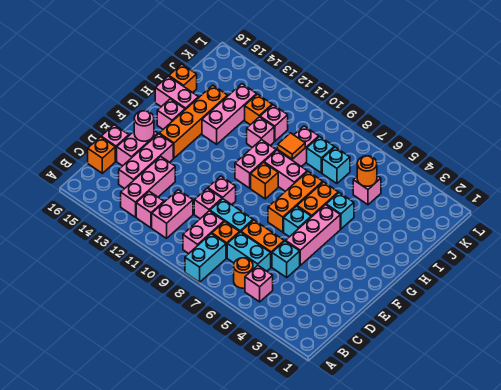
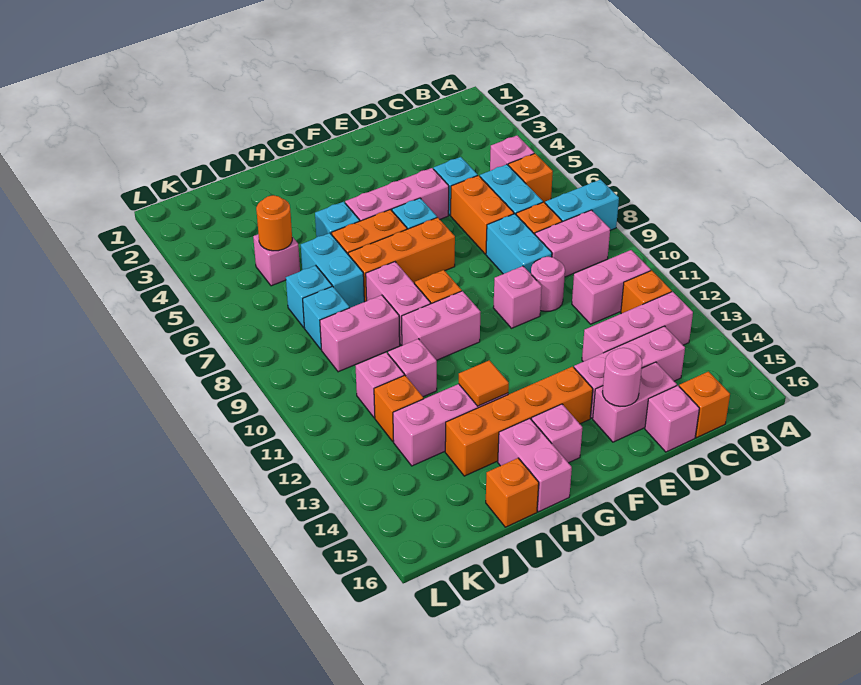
orange round brick B6 level 1 -> orange brick B6 level 1
pink brick B12 level 1 -> orange brick B12 level 1
pink brick D10 level 1 -> pink round brick D10 level 1
none -> cyan brick I6:I7 level 1
orange tile I9 level 2 -> orange tile H13 level 2

